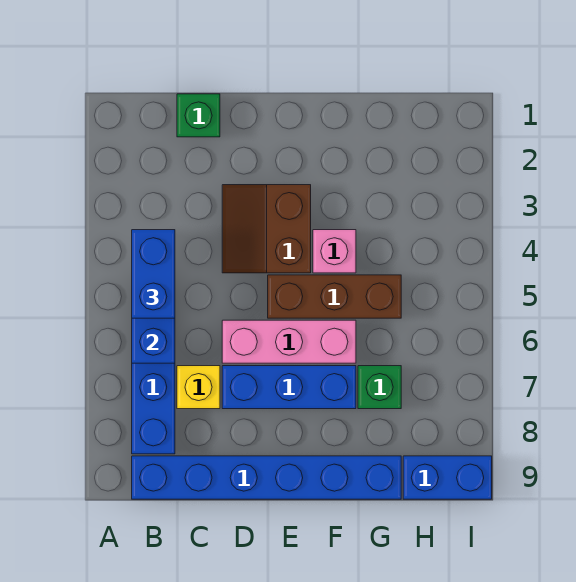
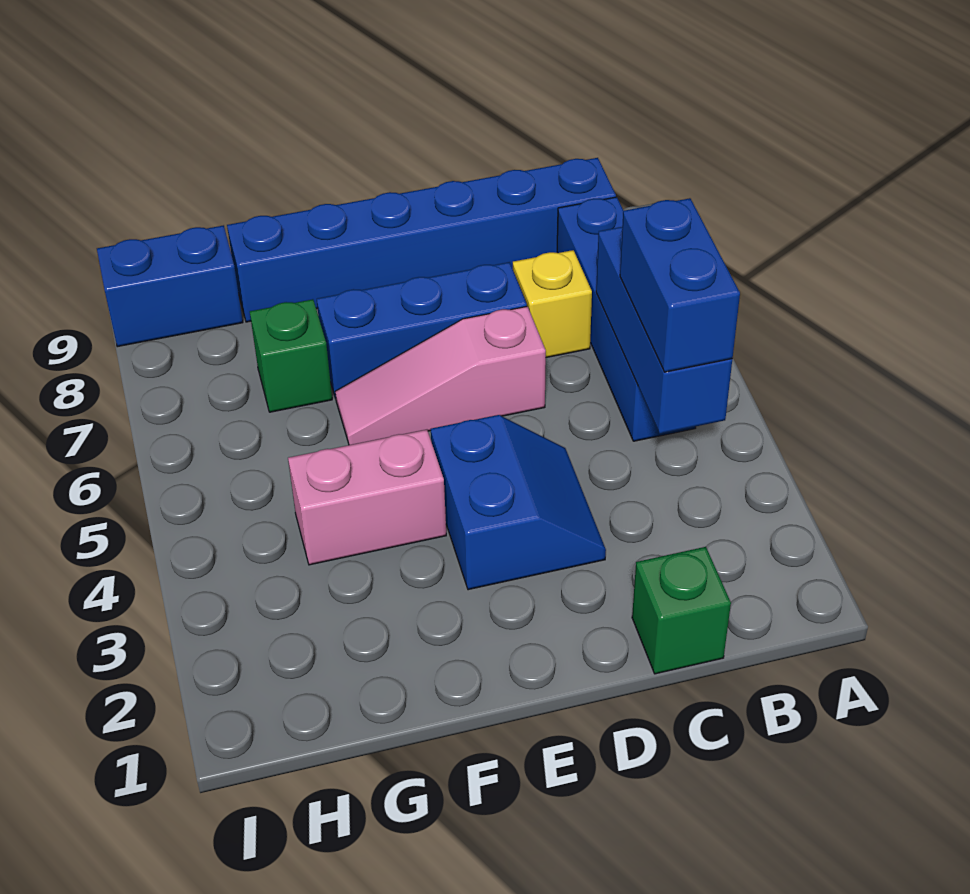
brown slope D3:E4 level 1 top E -> blue slope D3:E4 level 1 top E
pink brick D6:F6 level 1 -> pink slope D6:F6 level 1 top D
brown brick E5:G5 level 1 -> none
pink brick F4 level 1 -> pink brick F4:G4 level 1

